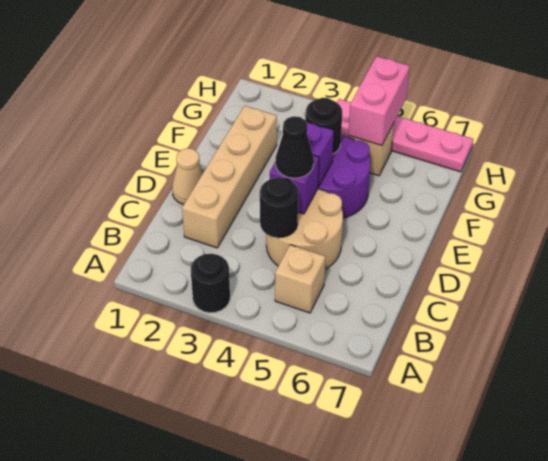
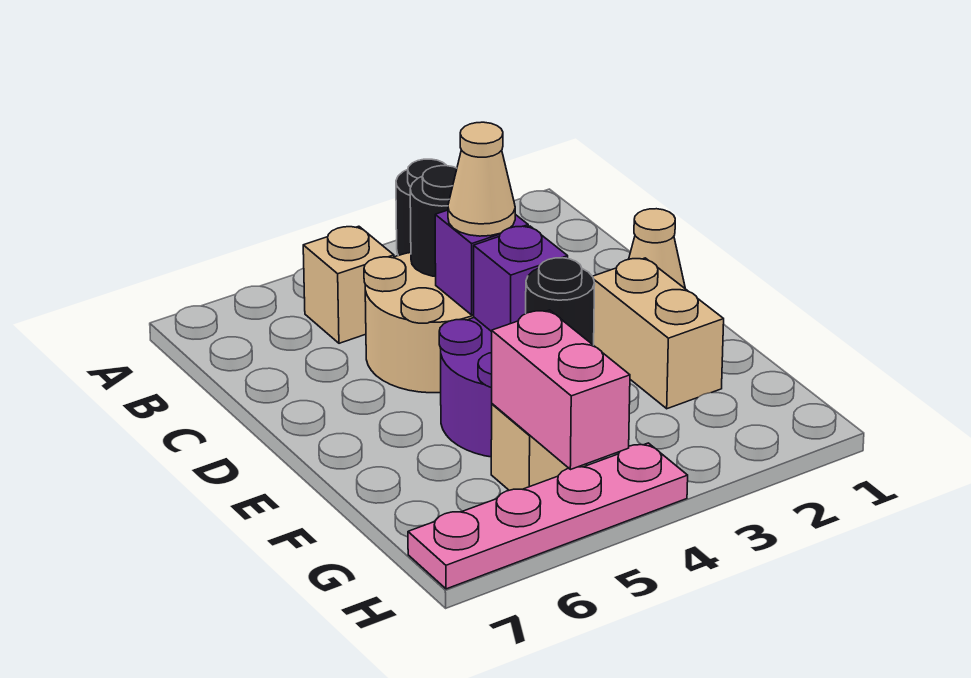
tan brick C2:F2 level 1 -> tan brick E2:F2 level 1
black cone D4 level 3 -> tan cone D4 level 3

